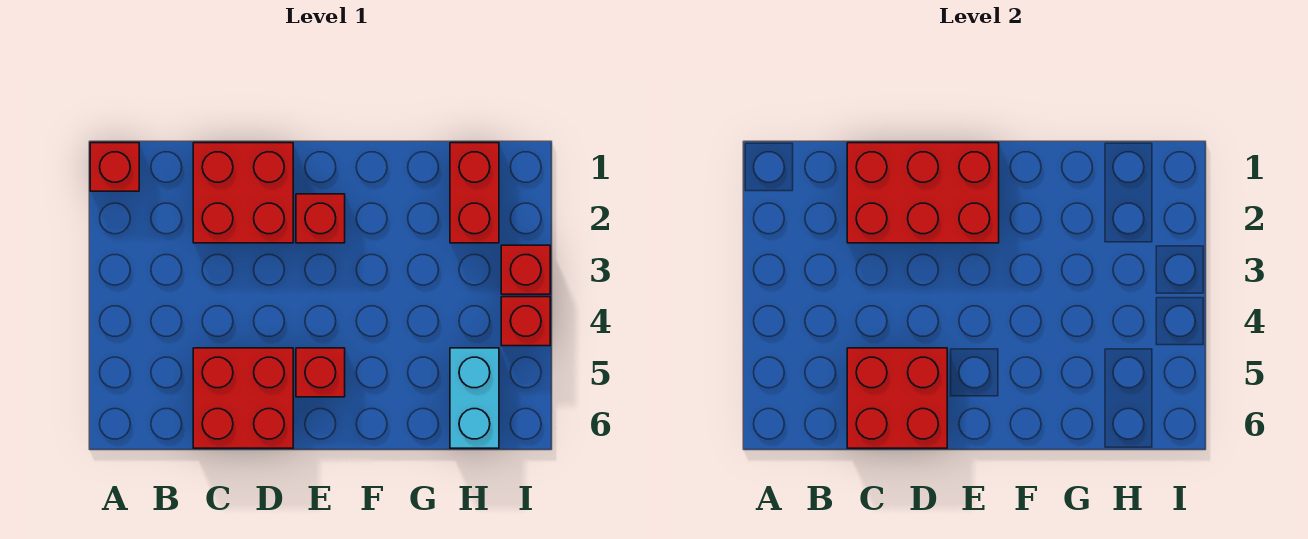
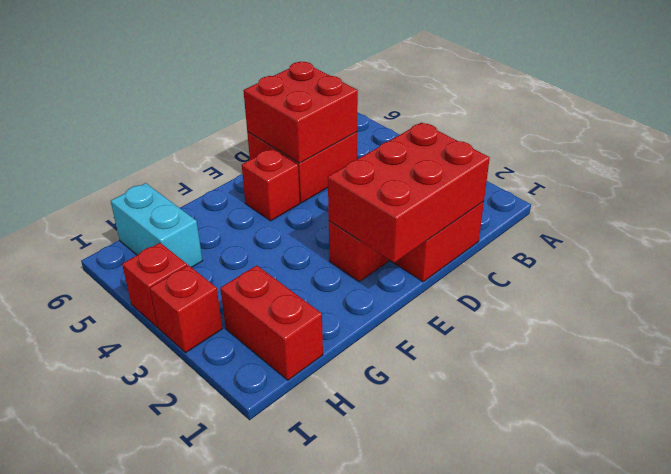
red brick A1 level 1 -> none

